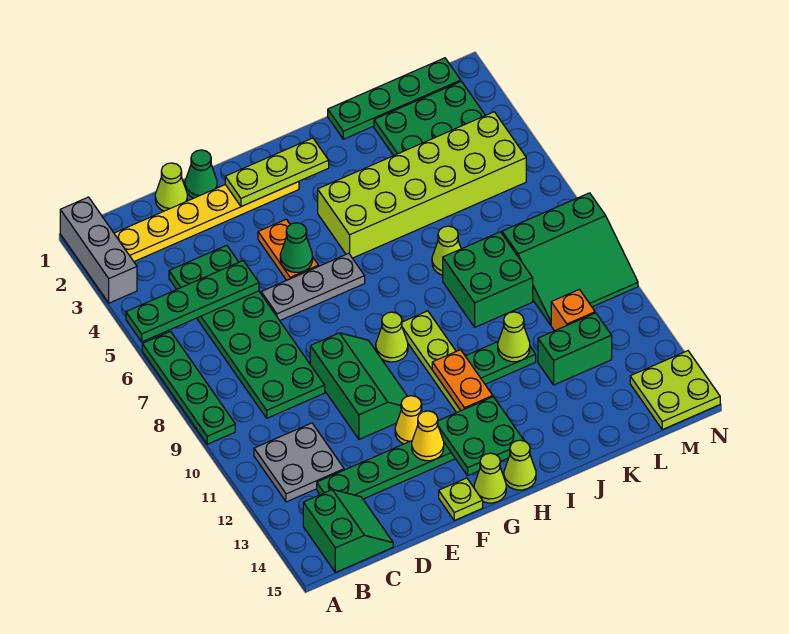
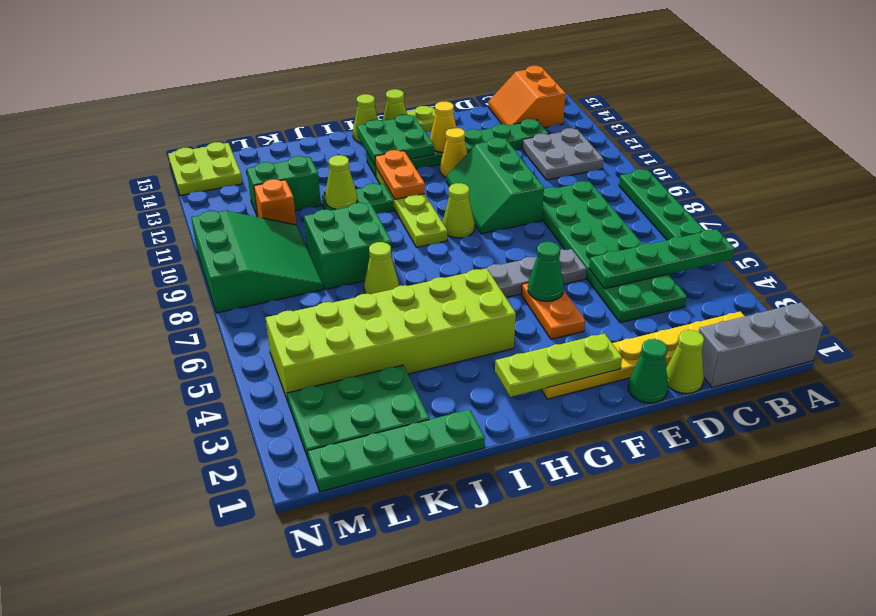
grey brick A1:A3 level 1 -> grey brick A1:C1 level 1
green slope B14:C15 level 1 top B -> orange slope B14:C15 level 1 top B
green slope L8:N10 level 1 top 8 -> green slope L8:N10 level 1 top N

